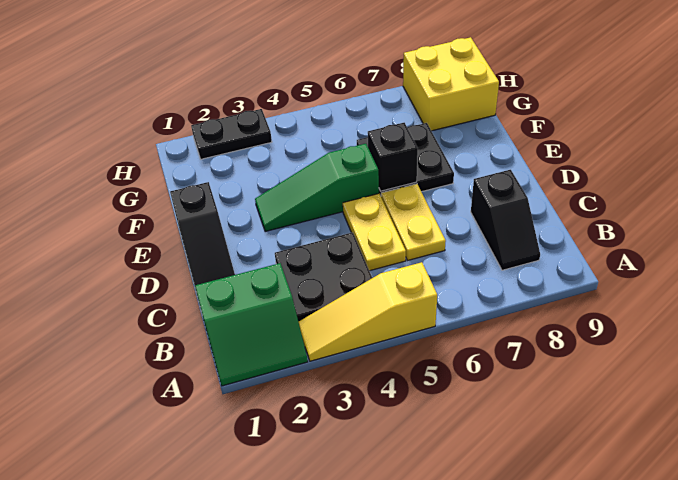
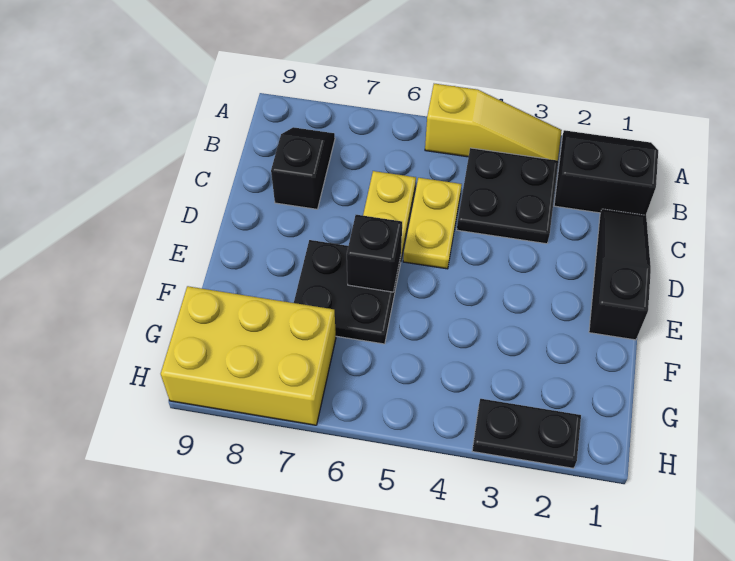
green slope A1:B2 level 1 top B -> black slope A1:B2 level 1 top B
green slope E3:E5 level 1 top 5 -> none
yellow brick G8:H9 level 1 -> yellow brick G7:H9 level 1

